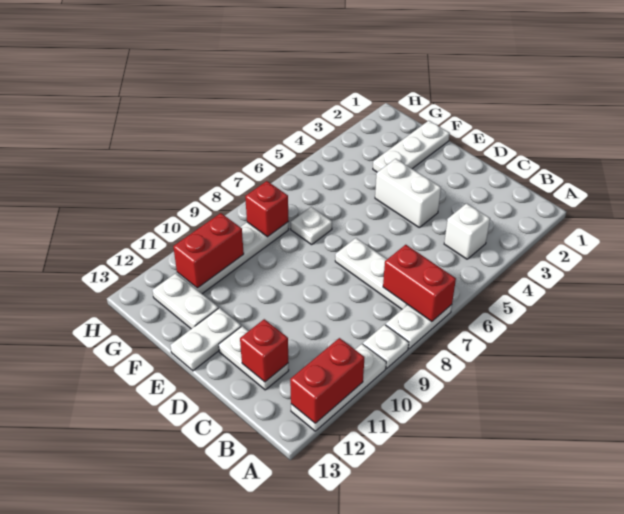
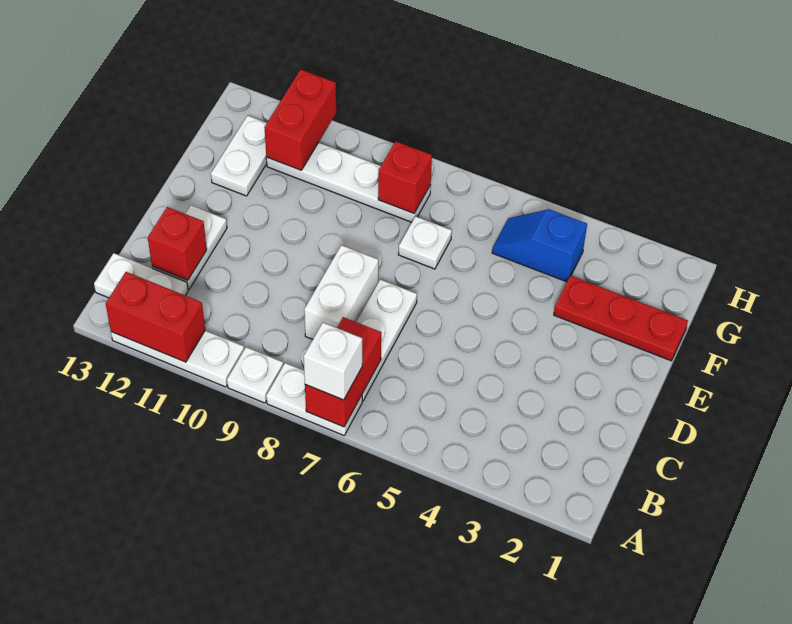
white brick B4 level 1 -> white brick A7 level 3
white brick D4:E4 level 1 -> white brick C8:D8 level 1
white plate E12:E13 level 1 -> white plate B12:B13 level 1
white plate F1:F3 level 1 -> red plate F1:F3 level 1
none -> blue slope G4:G5 level 1 top 4
red brick G10:G11 level 2 -> red brick G11:H11 level 2

